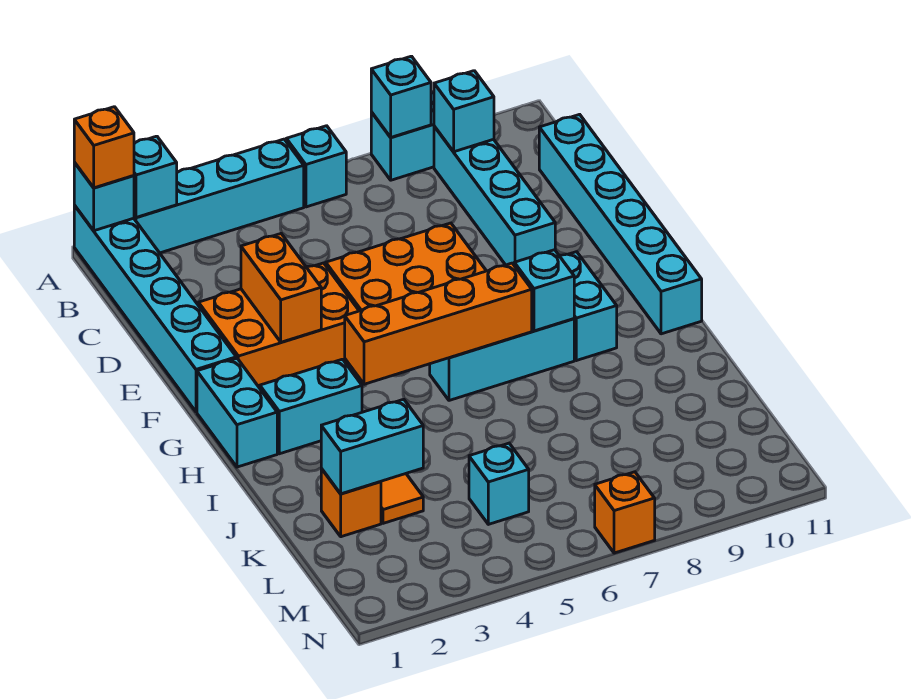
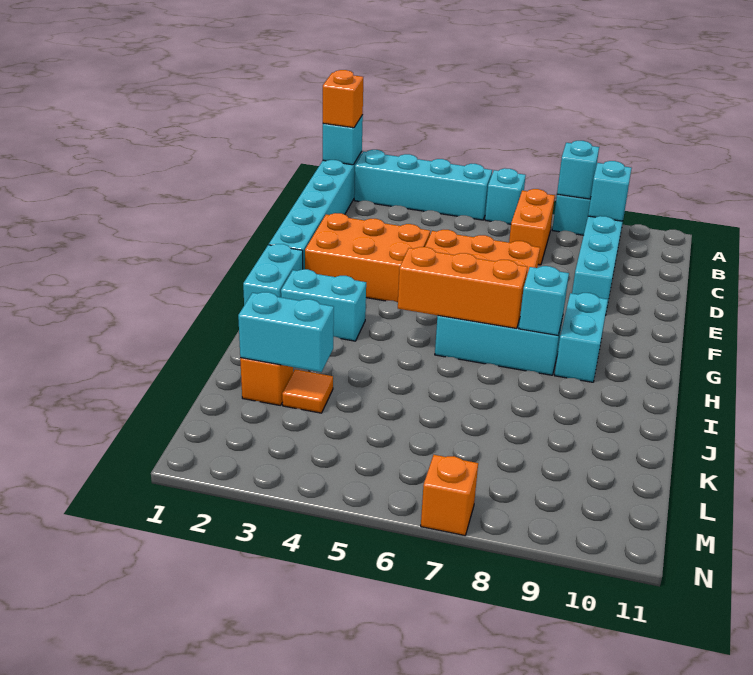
cyan brick A2 level 2 -> none
cyan brick C11:H11 level 1 -> none
orange brick E3:F3 level 2 -> orange brick B7:C7 level 1
orange brick H4:H7 level 2 -> orange brick H5:H7 level 2
cyan brick L5 level 1 -> none

